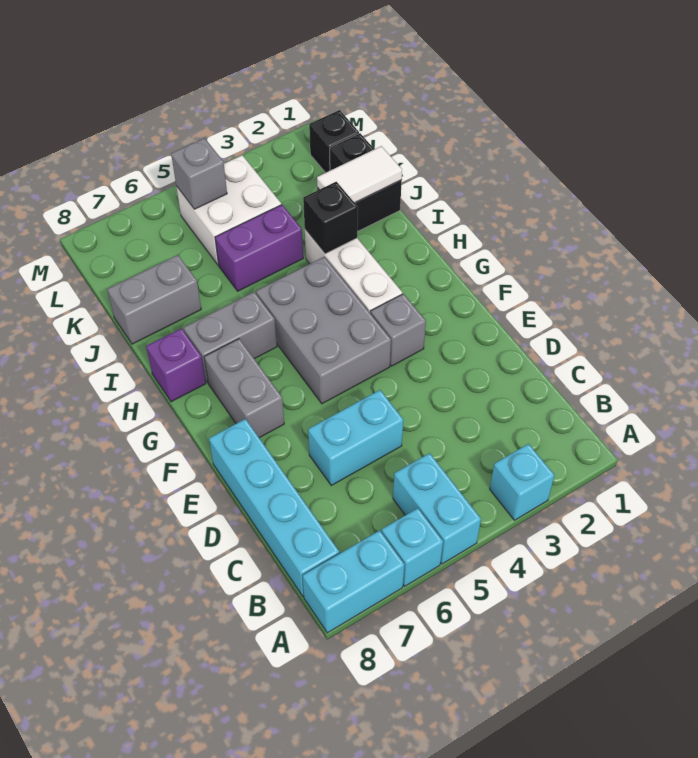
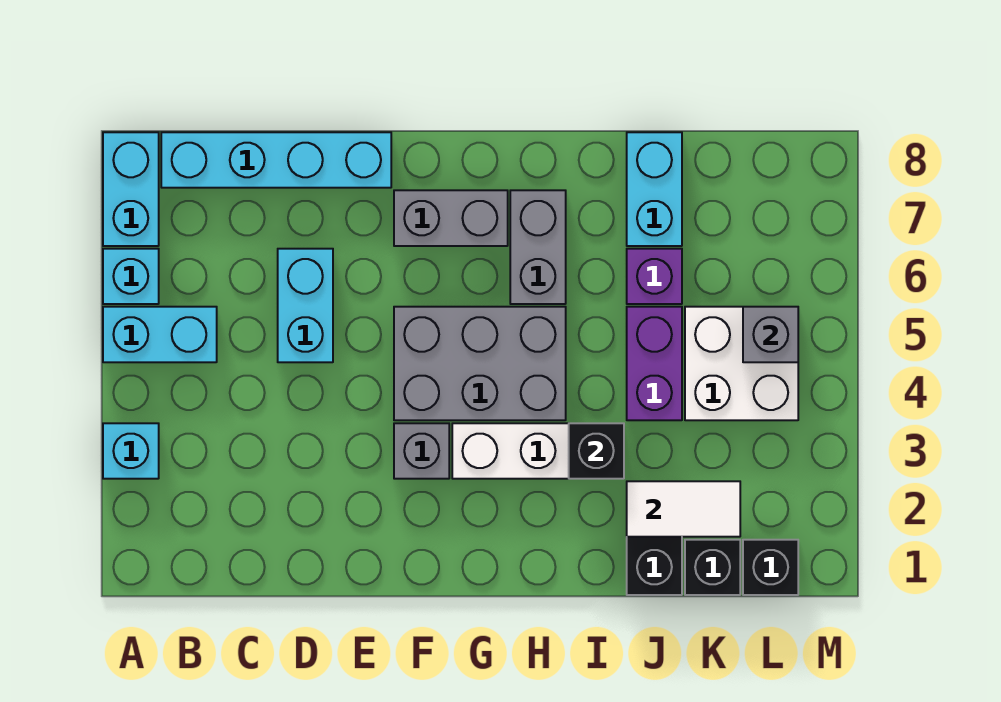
purple brick H8 level 1 -> purple brick J6 level 1
white tile J1:J2 level 2 -> white tile J2:K2 level 2
grey brick J7:J8 level 1 -> cyan brick J7:J8 level 1

